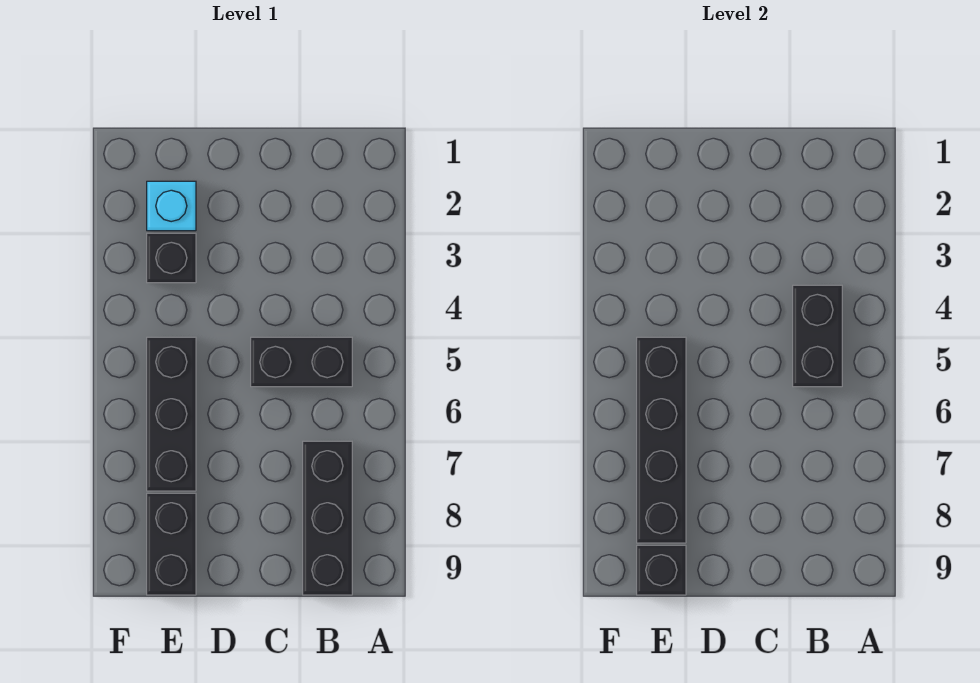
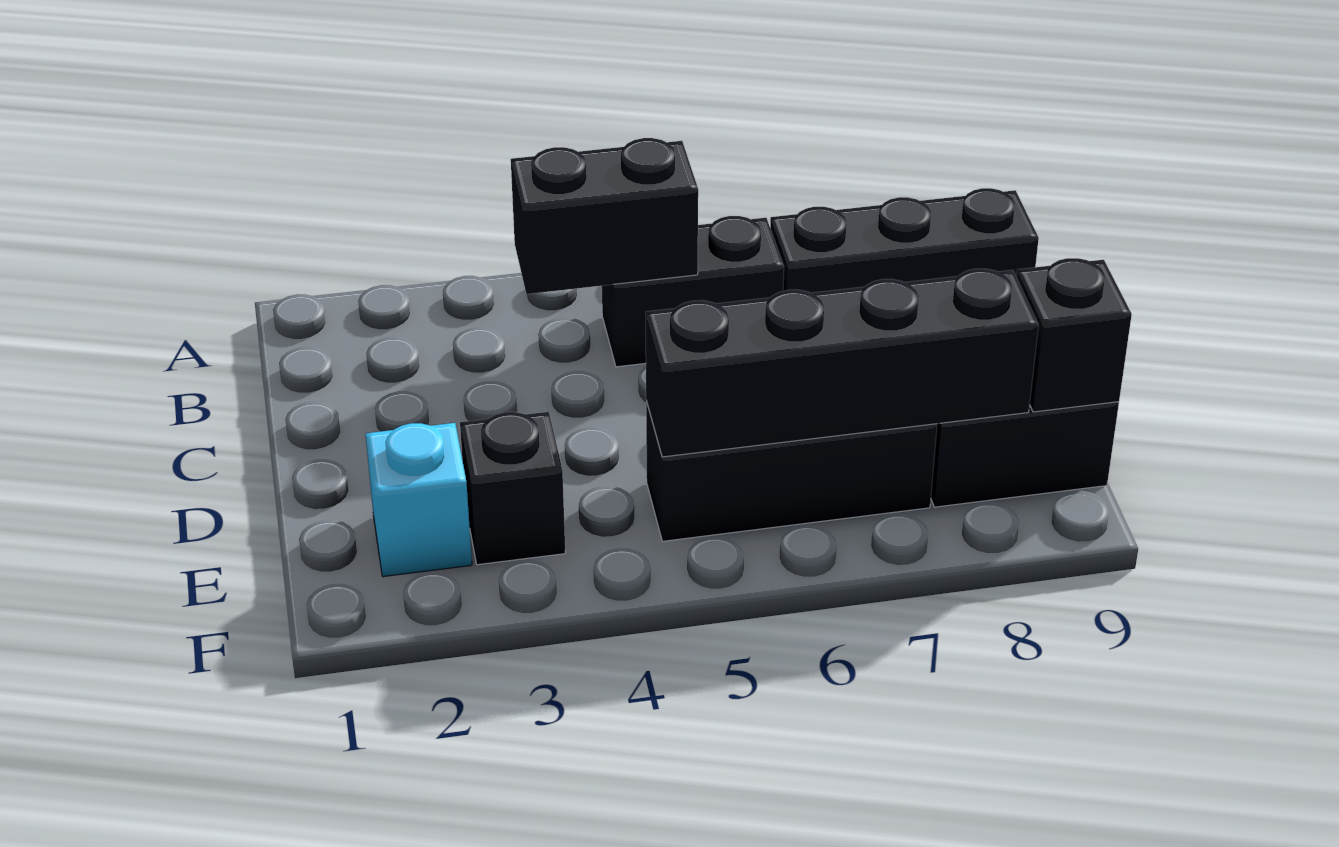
black brick B5:C5 level 1 -> black brick B5:B6 level 1

